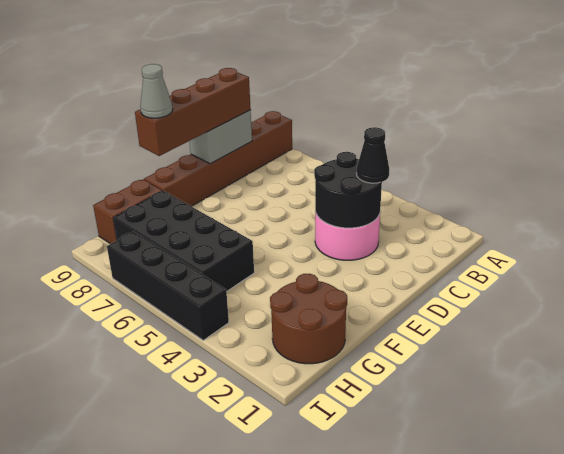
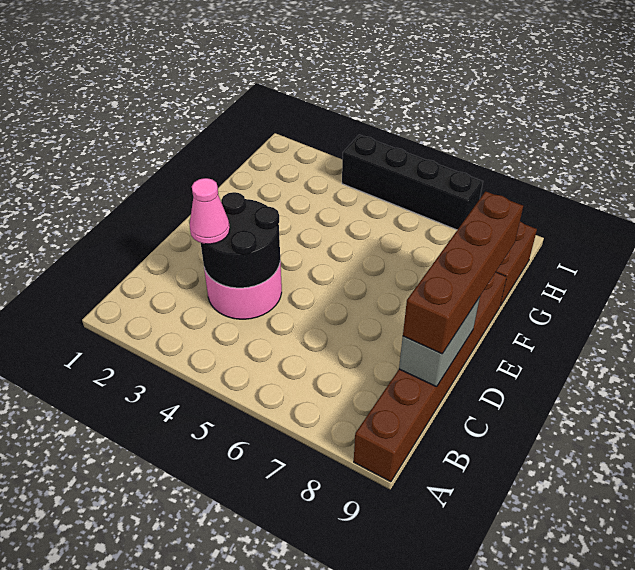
black cone C3 level 3 -> pink cone C3 level 3
grey cone F9 level 4 -> none
brown round brick G1:H2 level 1 -> none
black brick G5:H8 level 1 -> none

